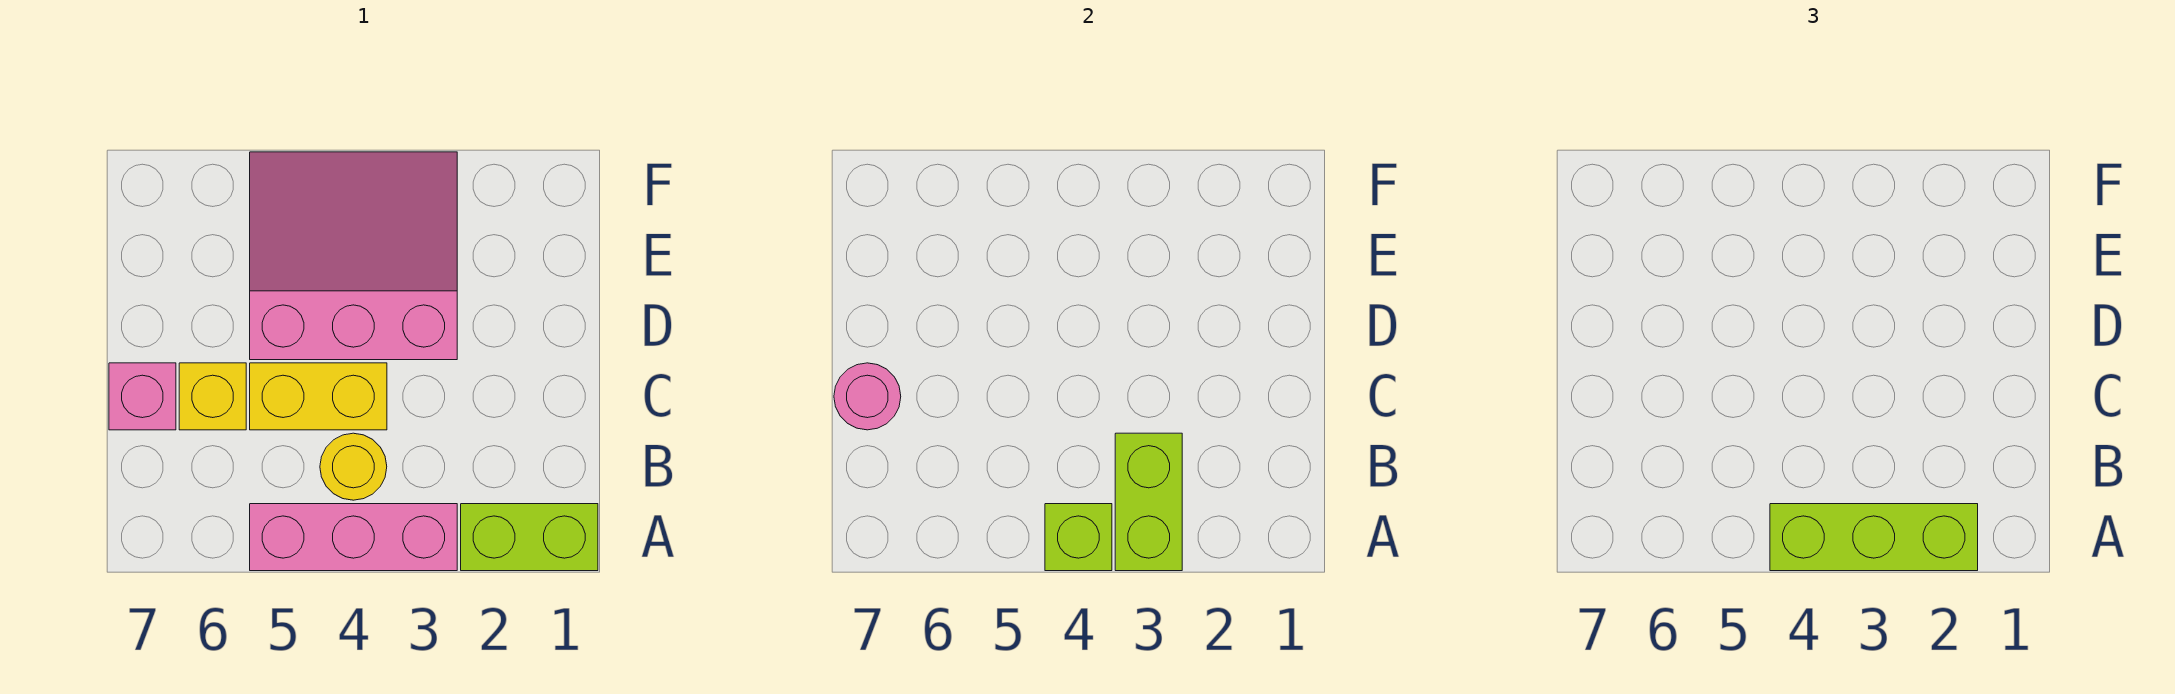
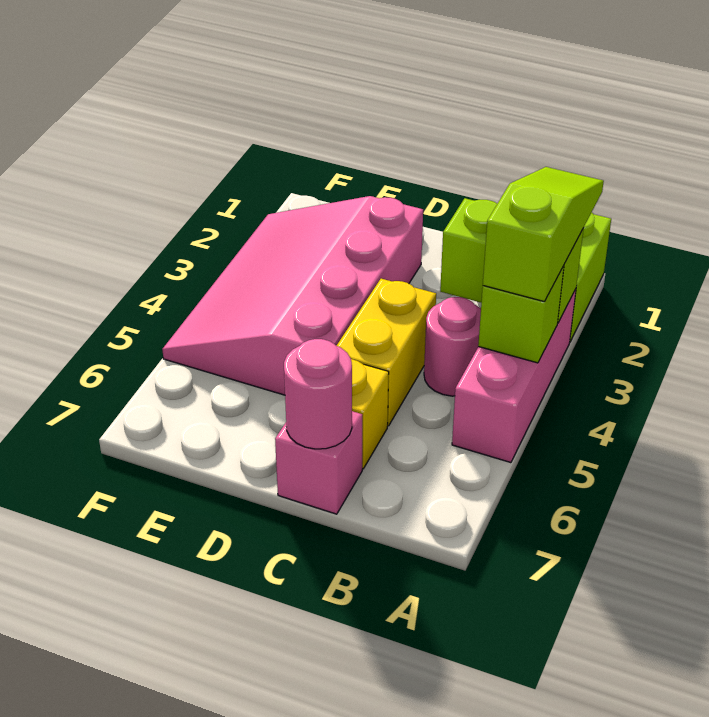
lime brick A2:A4 level 3 -> lime slope A2:A4 level 3 top 4
yellow round brick B4 level 1 -> pink round brick B4 level 1
pink slope D3:F5 level 1 top D -> pink slope D2:F5 level 1 top D

